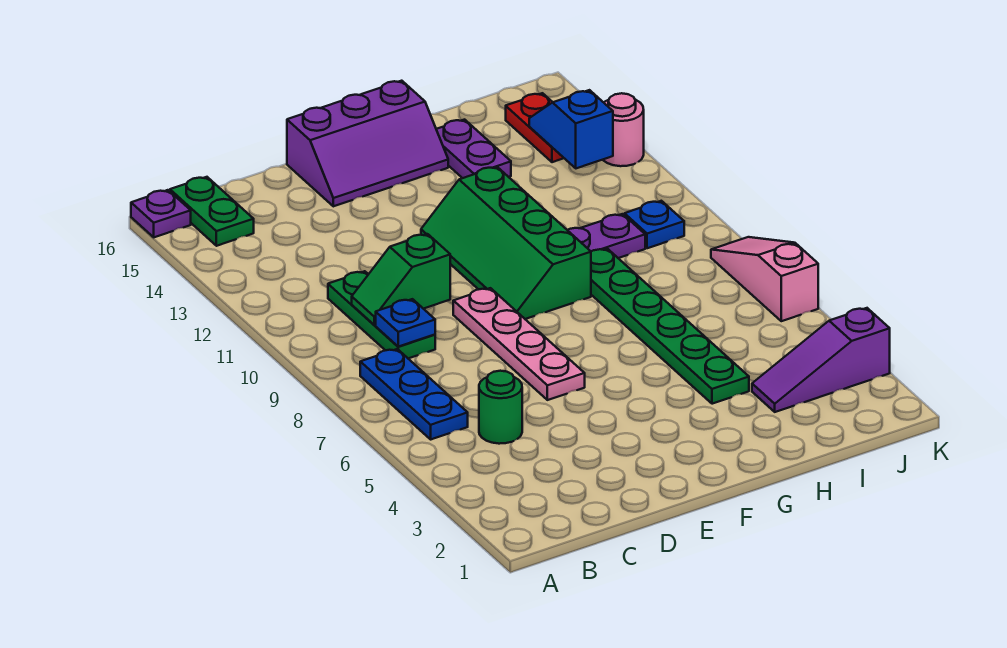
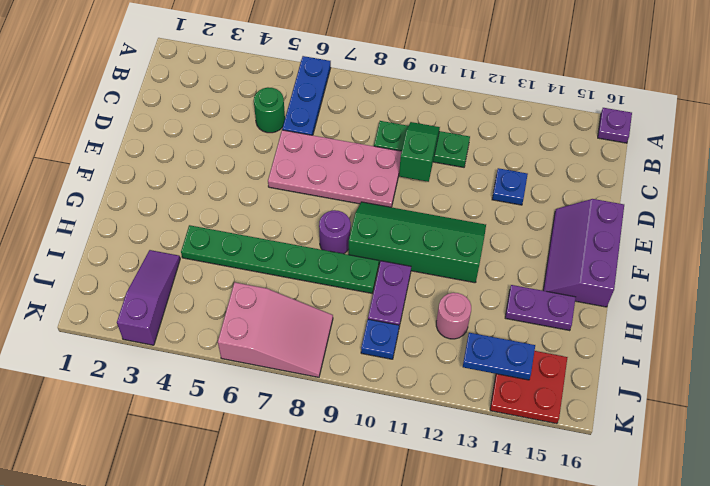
blue plate B6:B8 level 1 -> blue plate A6:C6 level 1
green plate B15:B16 level 1 -> none
blue plate C9 level 2 -> blue plate D13 level 1
pink plate E6:E9 level 1 -> pink plate D6:E9 level 1
none -> purple round brick G8 level 1
blue slope J13:J14 level 2 top 13 -> blue plate J13:J14 level 2
red plate J14:J15 level 1 -> red plate J14:K15 level 1
pink slope K6:K8 level 1 top 6 -> pink slope J6:K8 level 1 top 6
pink round brick K13 level 1 -> pink round brick I12 level 1

